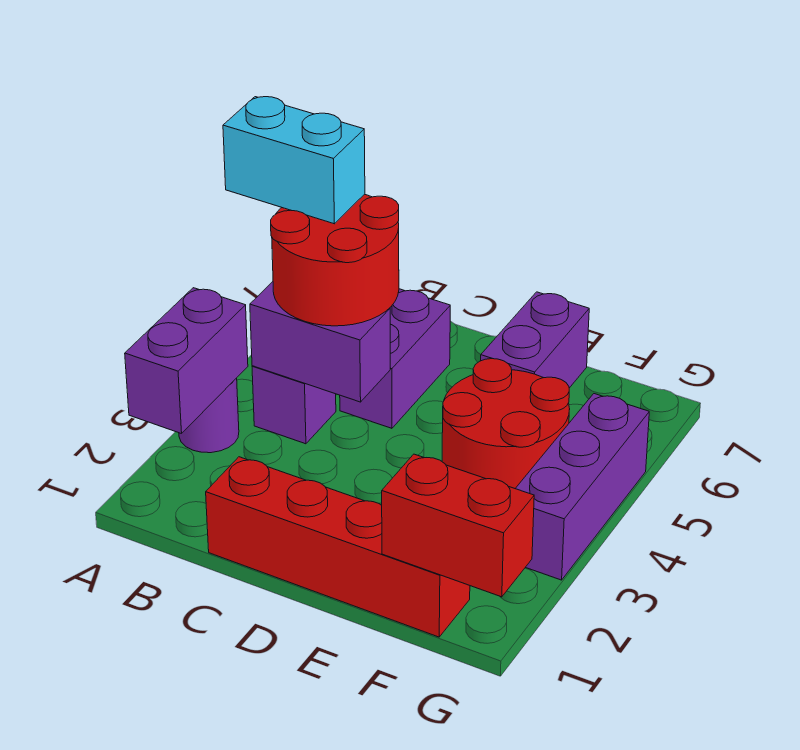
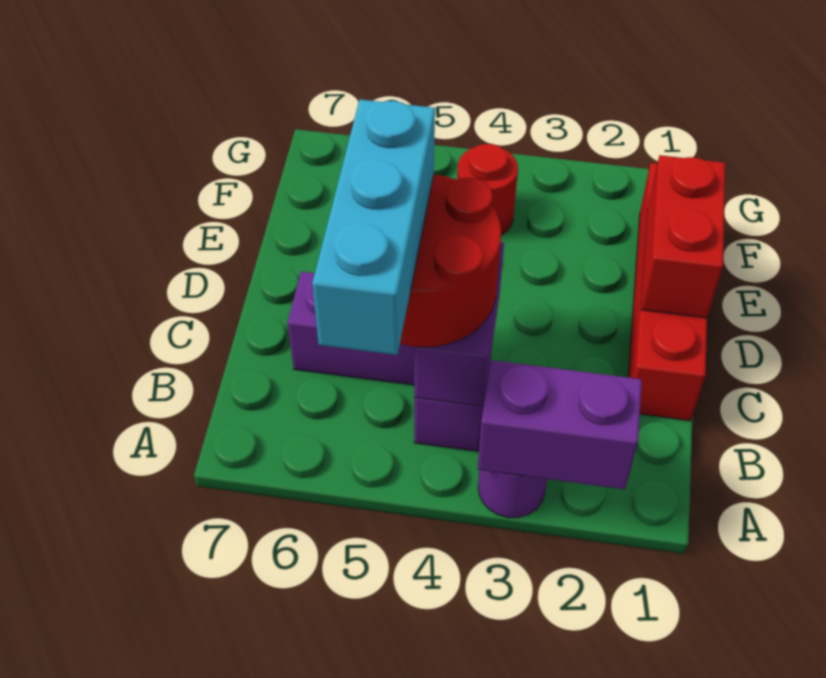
cyan brick A5:B5 level 4 -> cyan brick A5:C5 level 4
red round brick E4:F5 level 1 -> red round brick F4 level 1
purple brick E6:E7 level 1 -> none
red brick F1:G1 level 2 -> red brick D1:E1 level 2
purple brick G3:G5 level 1 -> none

